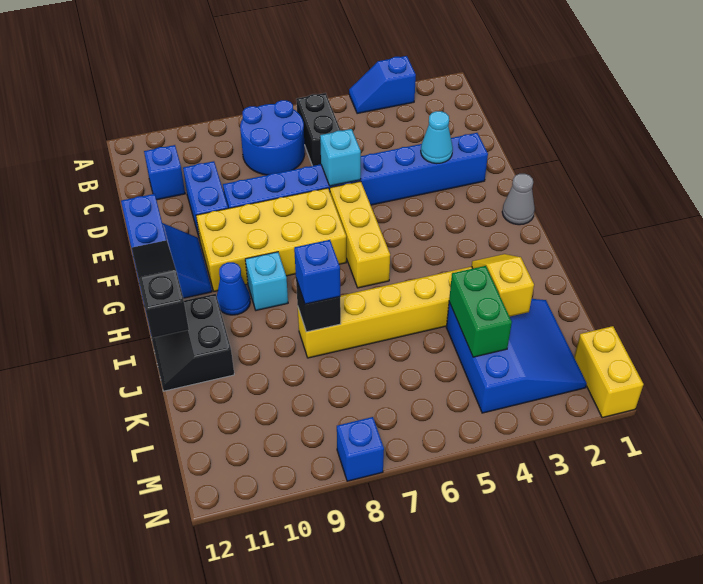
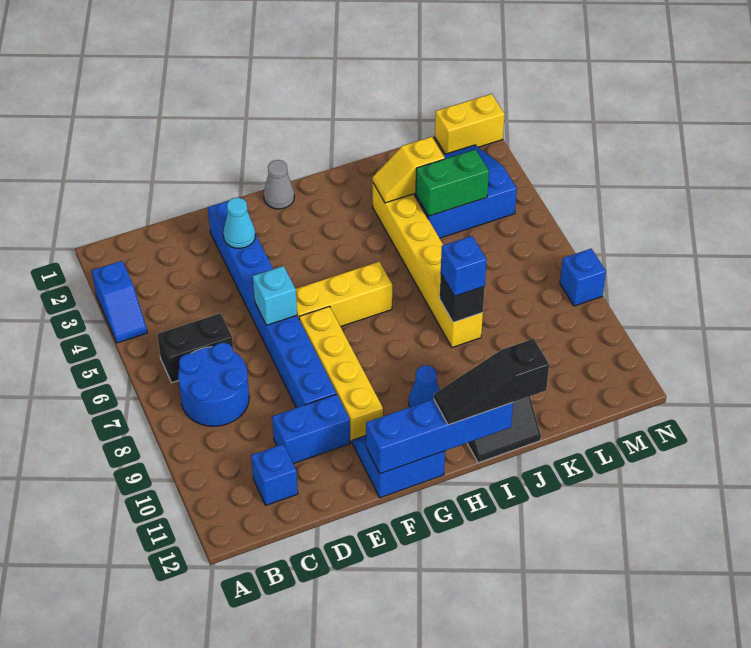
yellow brick F7:G10 level 1 -> yellow brick F7:F10 level 1
cyan brick H9 level 1 -> none

